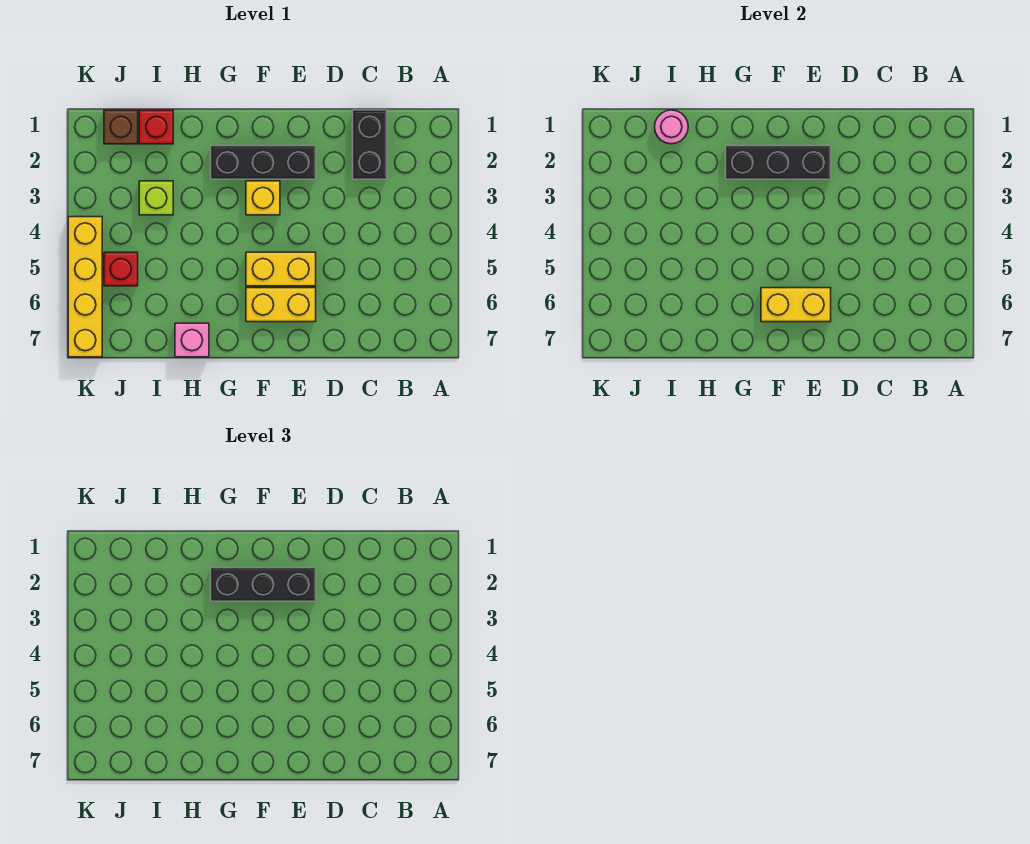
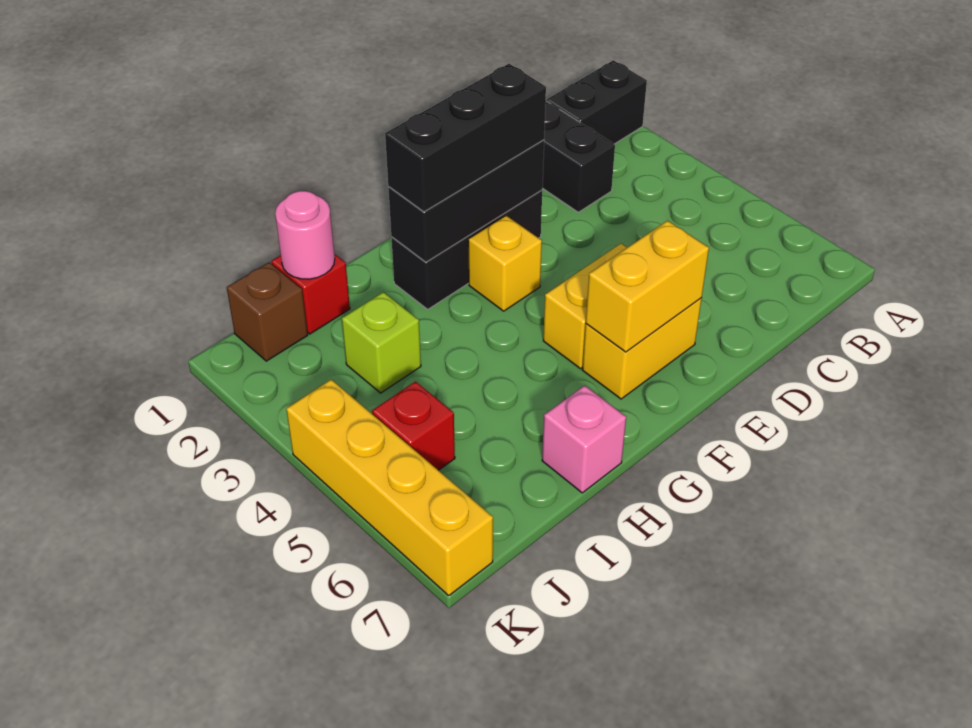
none -> black brick A1:B1 level 1

